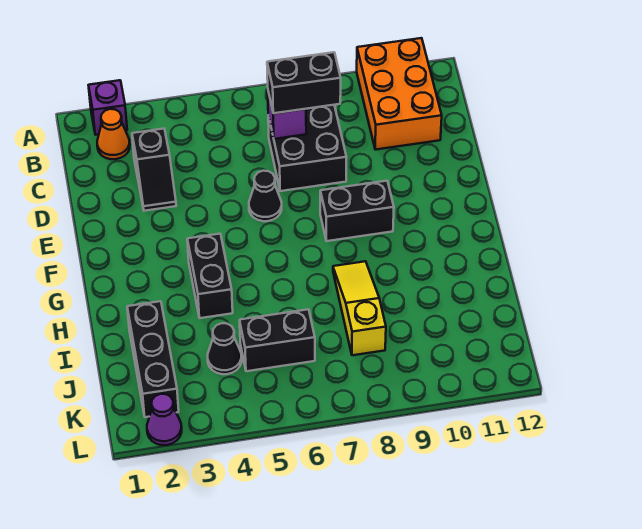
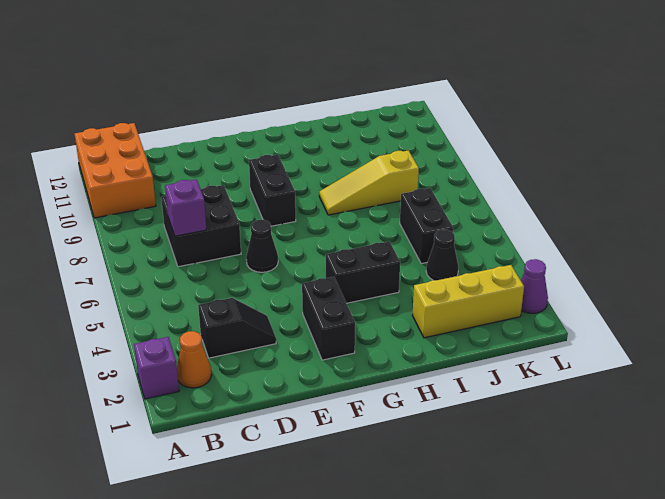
orange brick A10:C11 level 1 -> orange brick A10:B12 level 1
black brick C7:C8 level 3 -> black brick F2:F3 level 1
black brick I2:K2 level 1 -> yellow brick I2:K2 level 1

